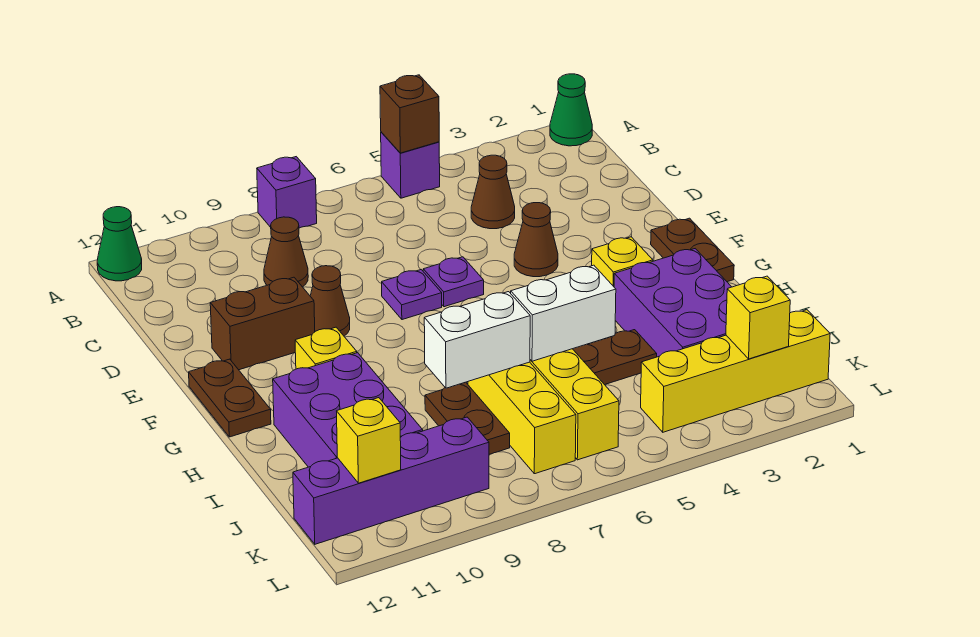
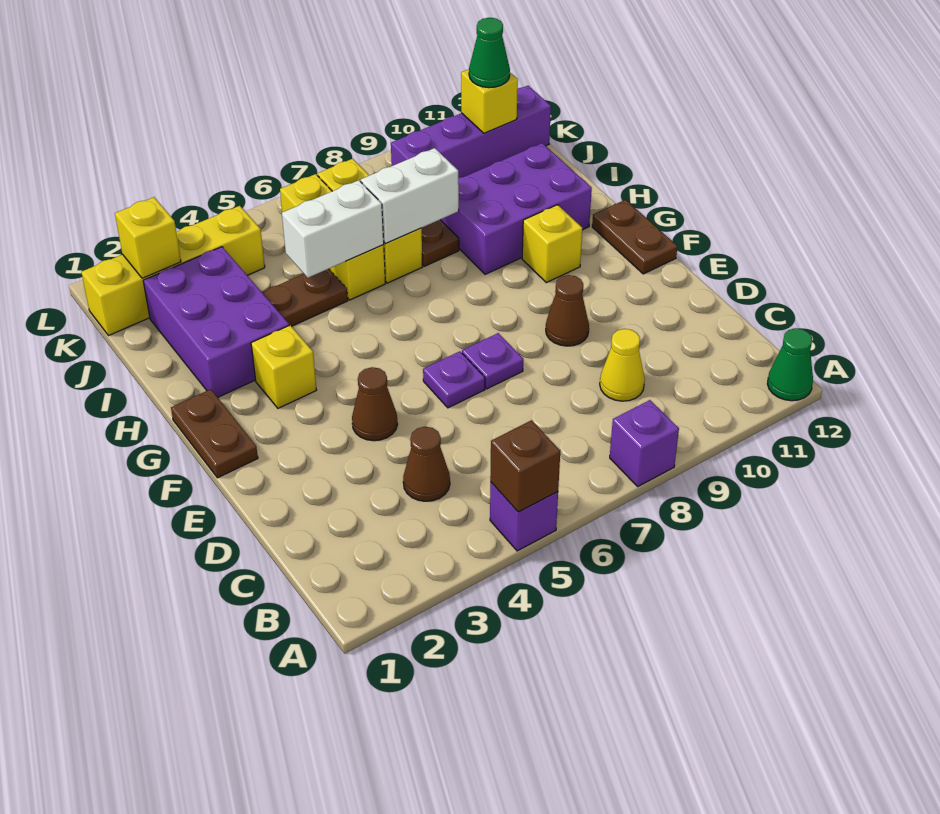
green cone A1 level 1 -> green cone K11 level 3
brown cone C9 level 1 -> yellow cone C9 level 1
brown brick E10:E11 level 1 -> none
purple brick H10:J11 level 1 -> purple brick H9:I11 level 1

